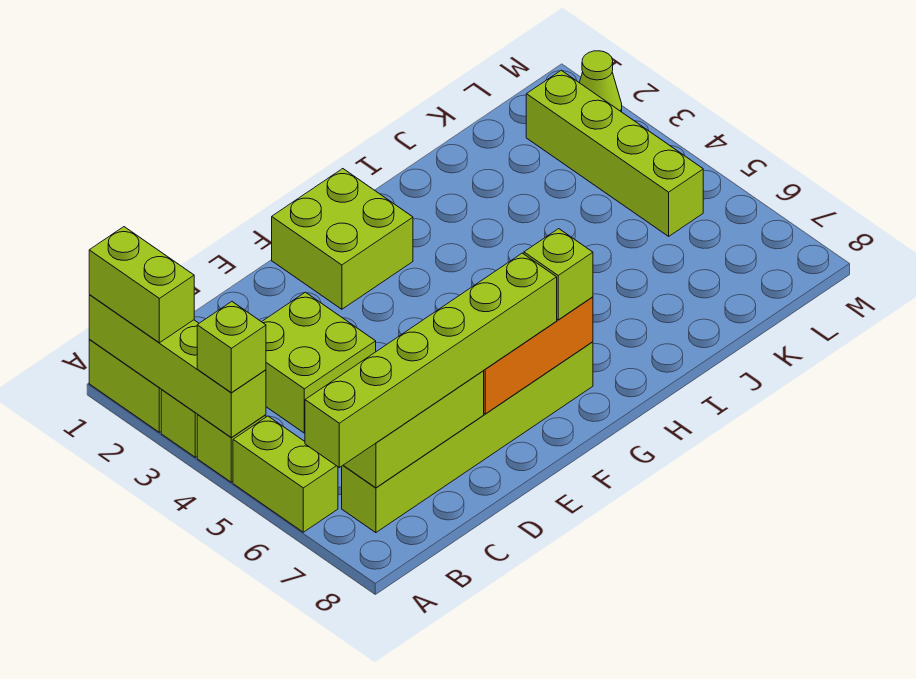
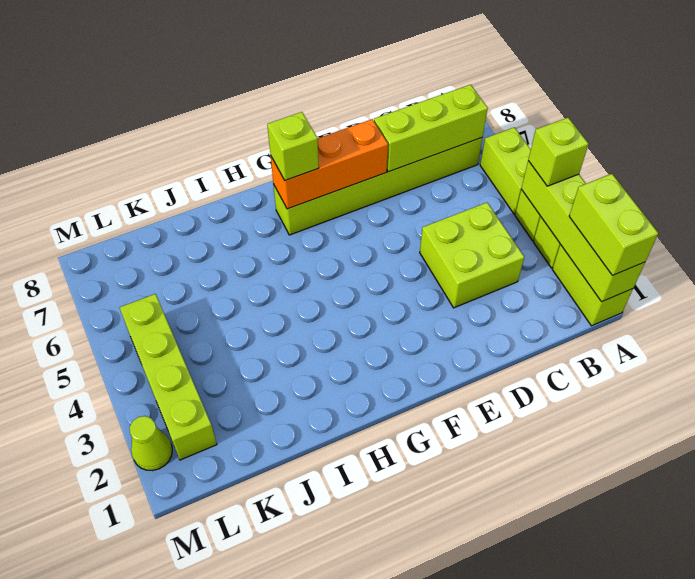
lime brick A7:F7 level 3 -> none
lime brick F1:G2 level 1 -> none

